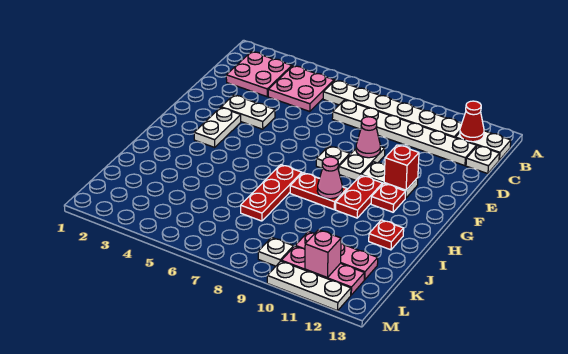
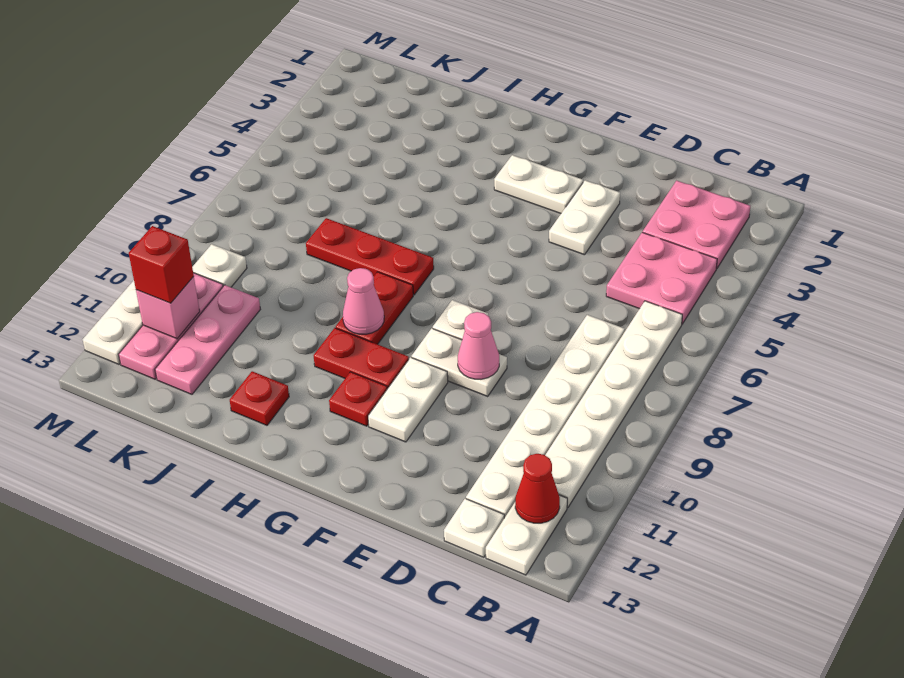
red brick F11 level 2 -> red brick L11 level 3

